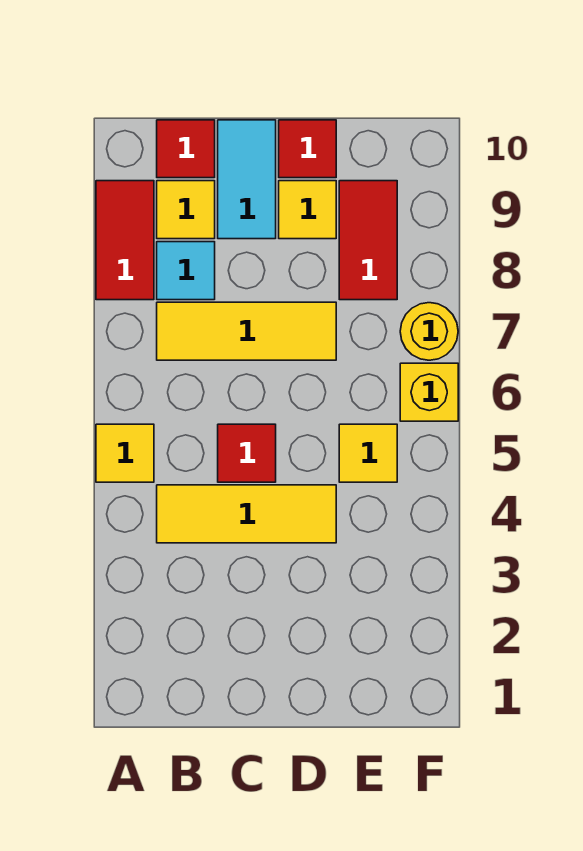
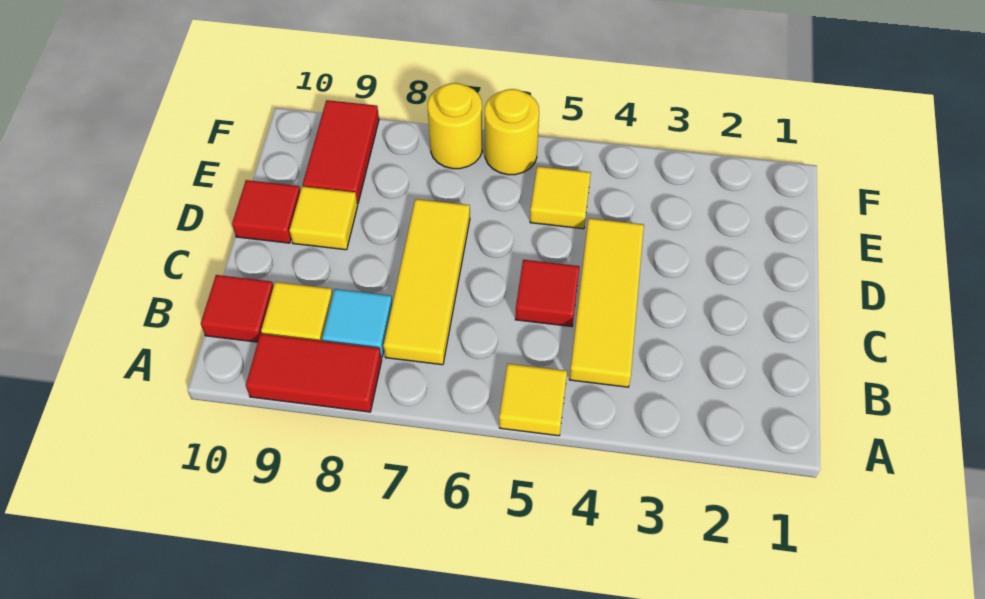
cyan tile C9:C10 level 1 -> none
red tile E8:E9 level 1 -> red tile E9:F9 level 1
yellow brick F6 level 1 -> yellow round brick F6 level 1

